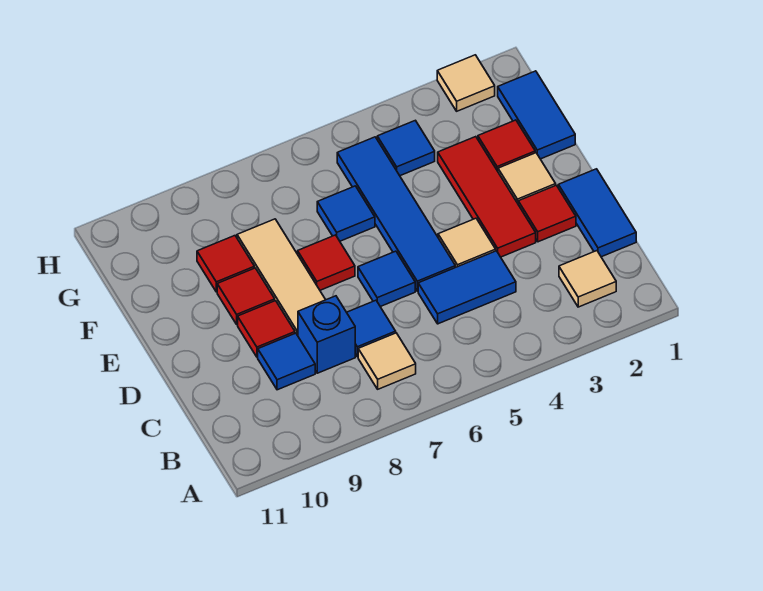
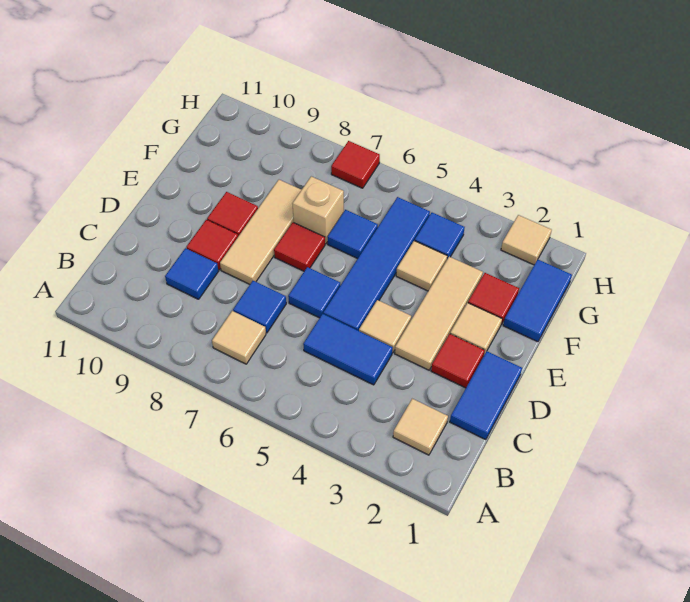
blue brick C8 level 1 -> none
red tile D3:F3 level 1 -> tan tile D3:F3 level 1
none -> tan tile F4 level 1
none -> tan brick F7 level 1
red tile F9 level 1 -> red tile H7 level 1

